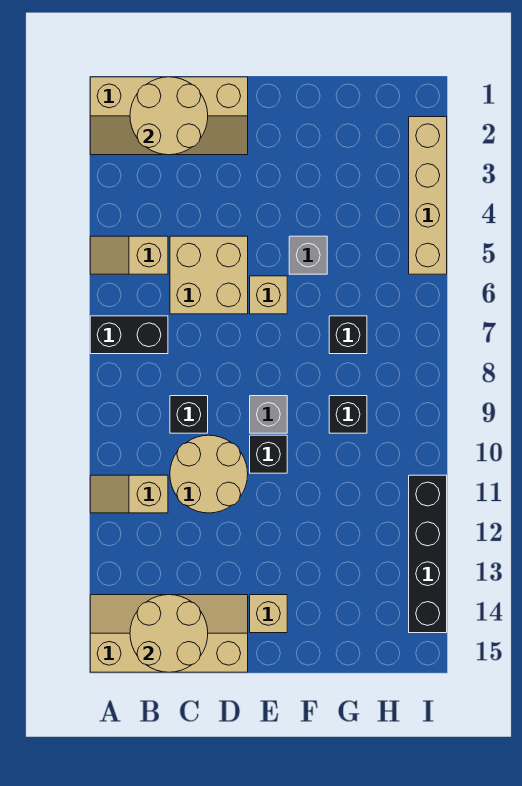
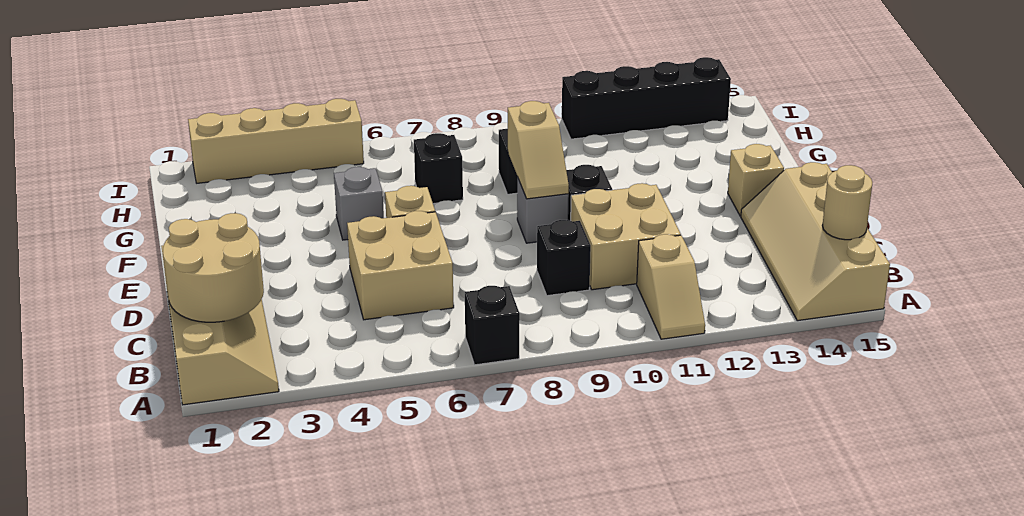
tan slope A5:B5 level 1 top B -> tan slope E9:F9 level 2 top F
black brick A7:B7 level 1 -> black brick A7 level 1
tan round brick B14:C15 level 2 -> tan round brick B15 level 2
tan round brick C10:D11 level 1 -> tan brick C10:D11 level 1

